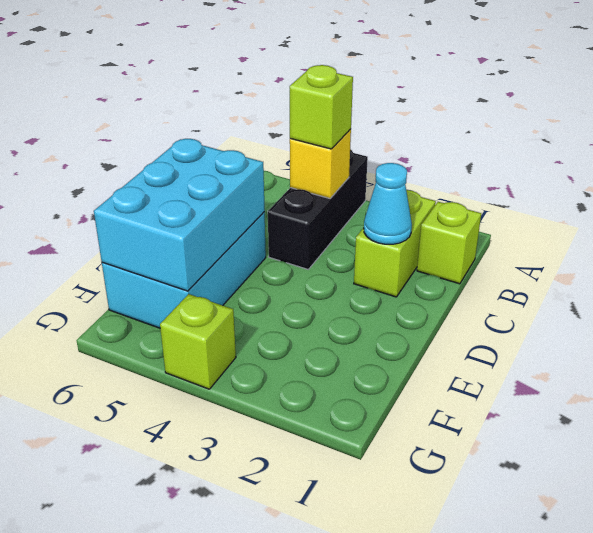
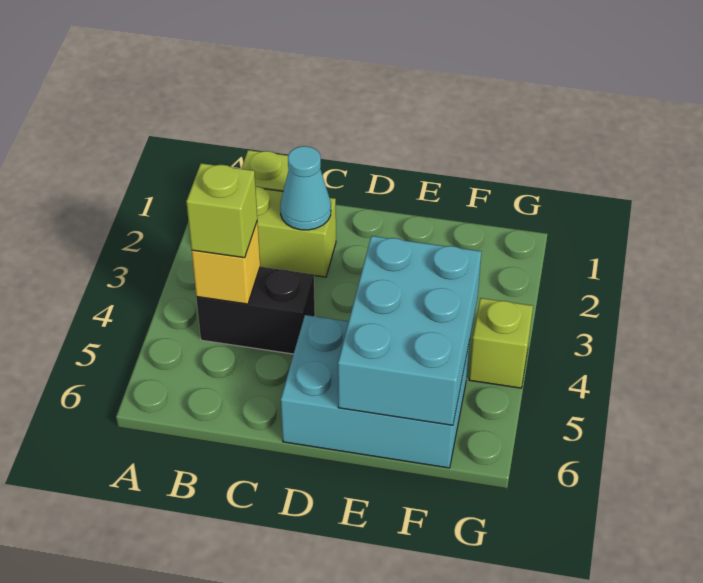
black brick A4:C4 level 1 -> black brick B4:C4 level 1
cyan brick D5:F6 level 2 -> cyan brick E4:F6 level 2

